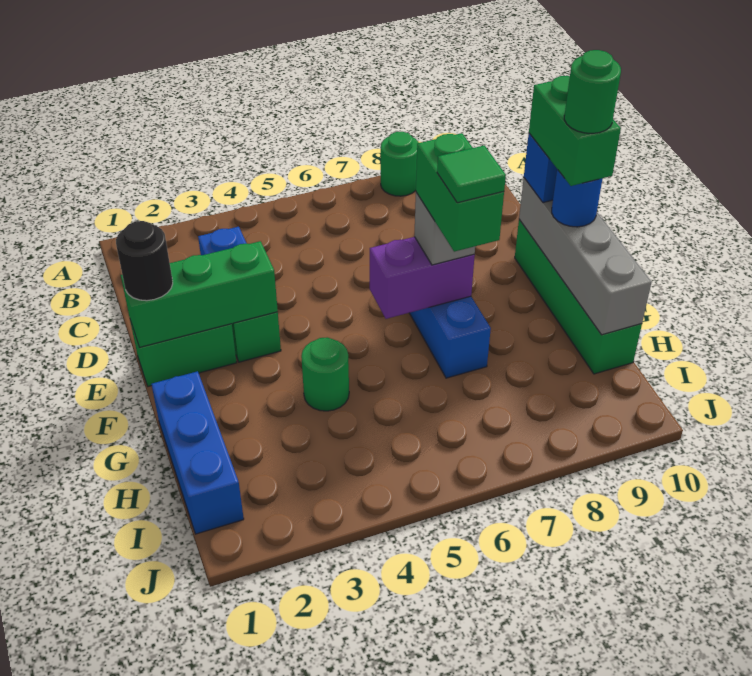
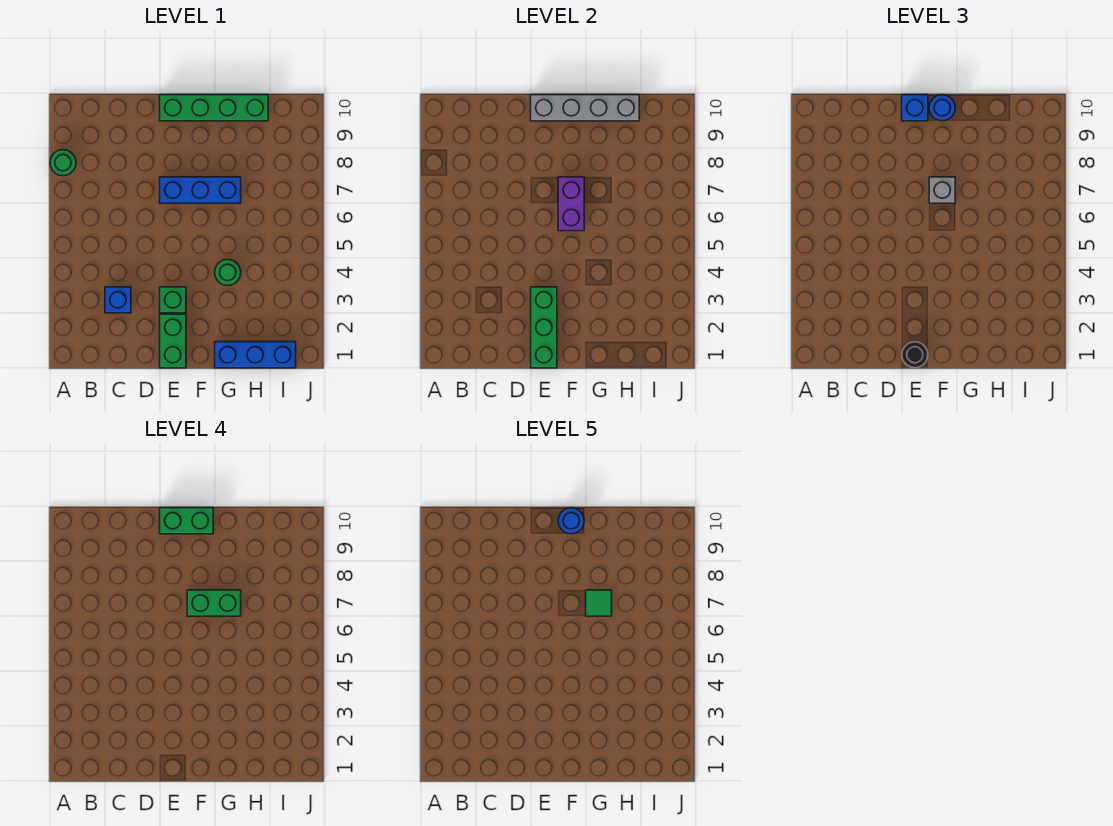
green round brick F10 level 5 -> blue round brick F10 level 5

